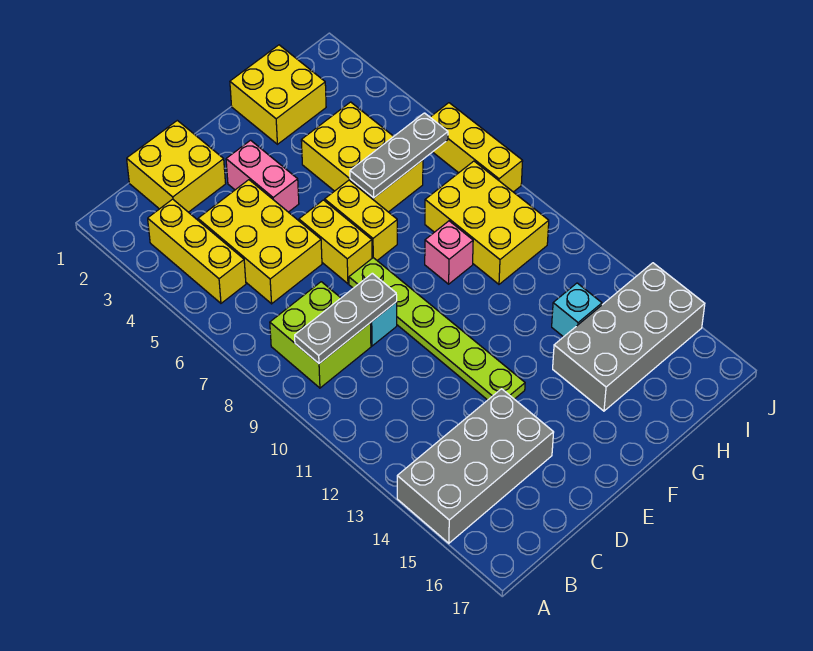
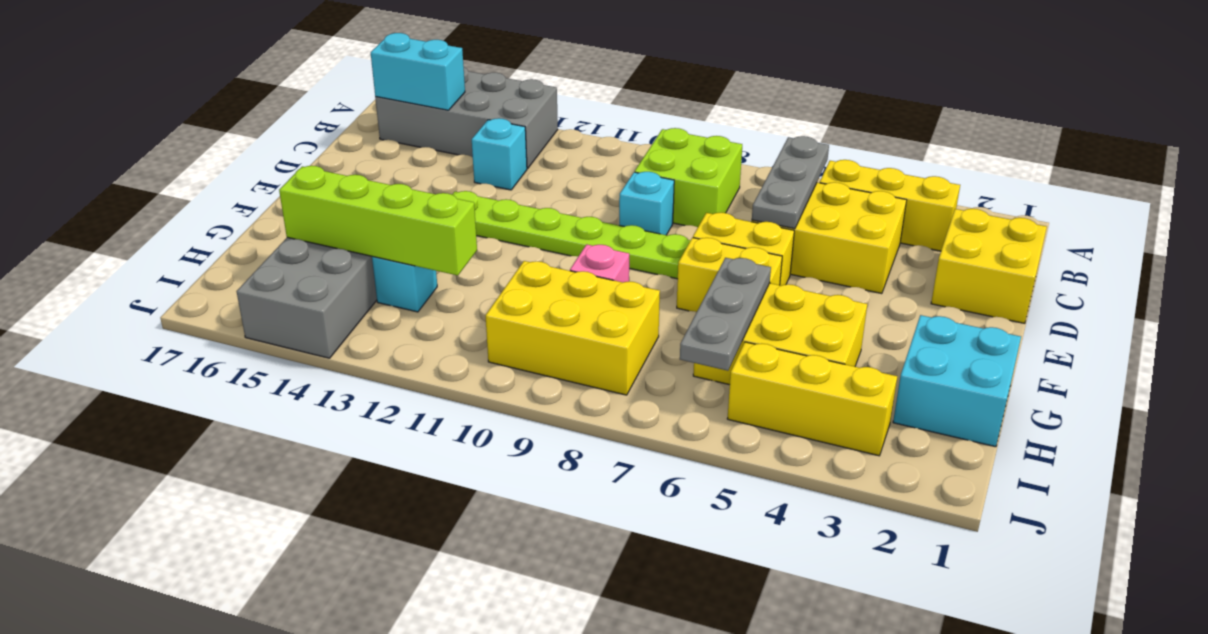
grey brick A14:D15 level 1 -> grey brick A13:B16 level 1
grey plate B9:D9 level 2 -> grey plate B6:D6 level 2
none -> cyan brick B15:B16 level 2
none -> cyan brick C13 level 1
pink brick E3:E4 level 1 -> none
yellow brick G1:H2 level 1 -> cyan brick G1:H2 level 1
none -> lime brick H12:H15 level 2
yellow brick J6:J8 level 1 -> yellow brick I3:I5 level 1

